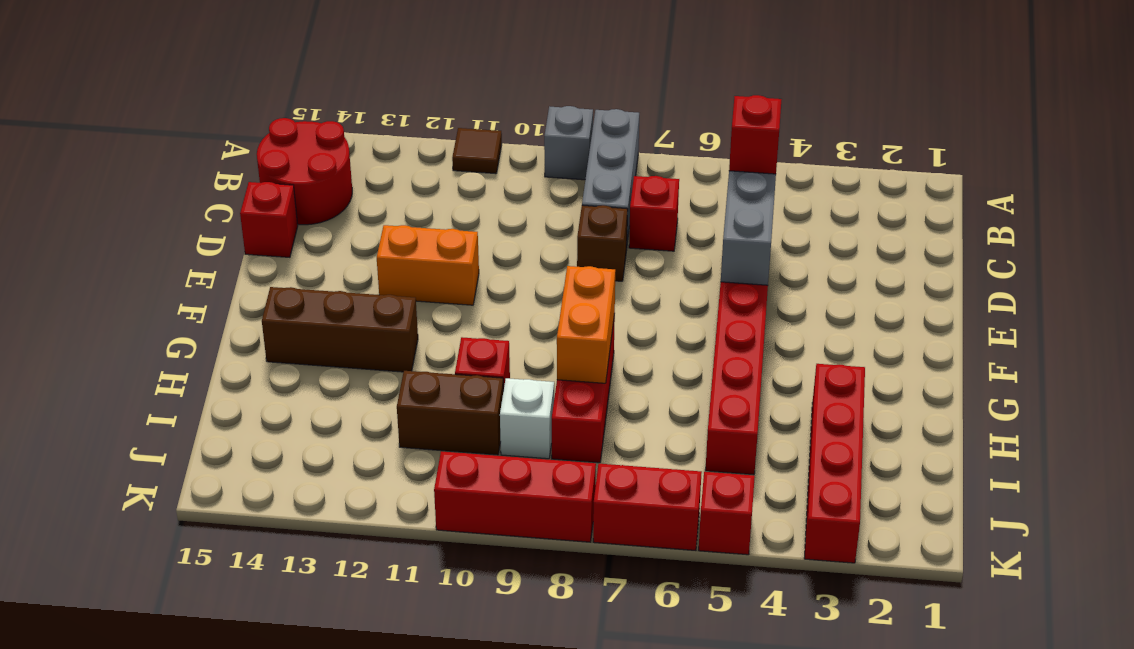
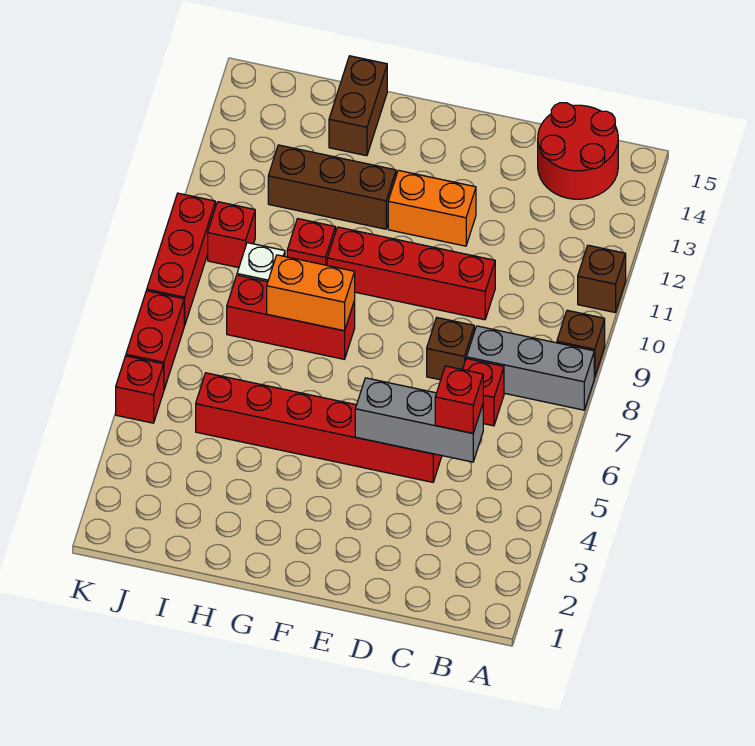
grey brick A9 level 1 -> brown brick A9 level 1
brown tile A11 level 1 -> brown brick A11 level 1
red brick D15 level 1 -> red brick J10 level 1
orange brick E11:E12 level 1 -> orange brick E12:F12 level 1
brown brick G12:G14 level 1 -> brown brick G12:I12 level 1
red brick H3:K3 level 1 -> red brick D10:G10 level 1
brown brick I10:I11 level 1 -> brown brick H14:H15 level 1

